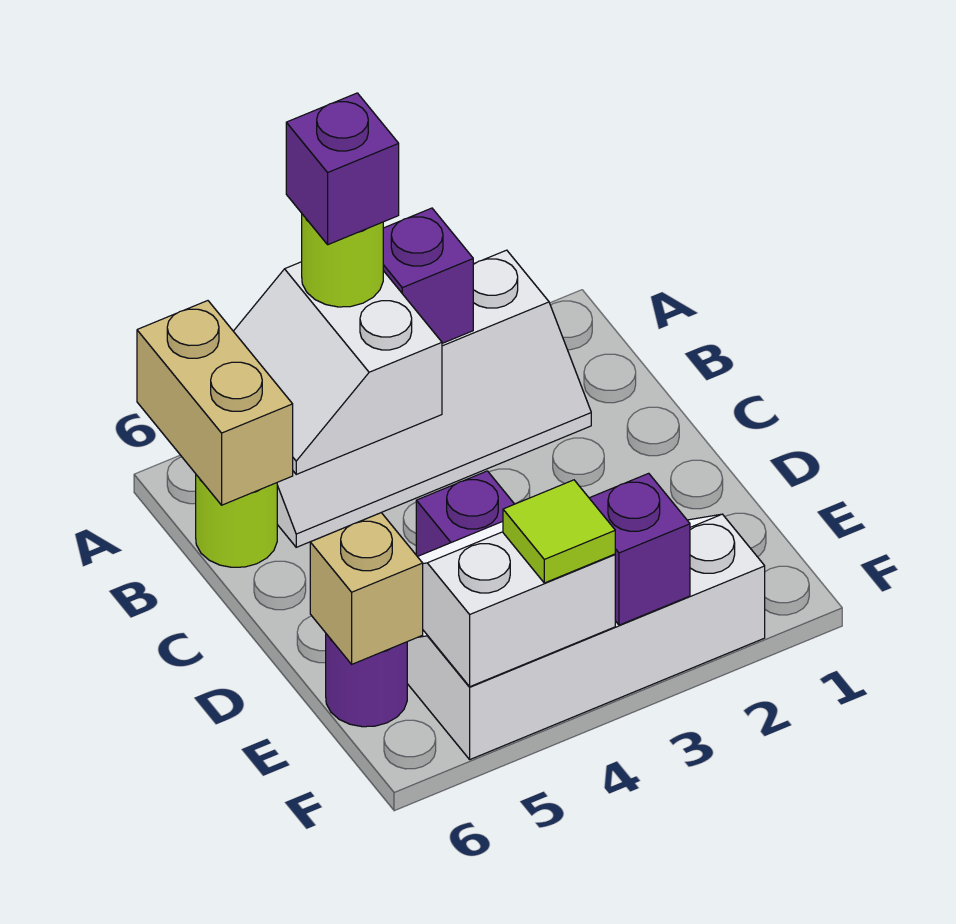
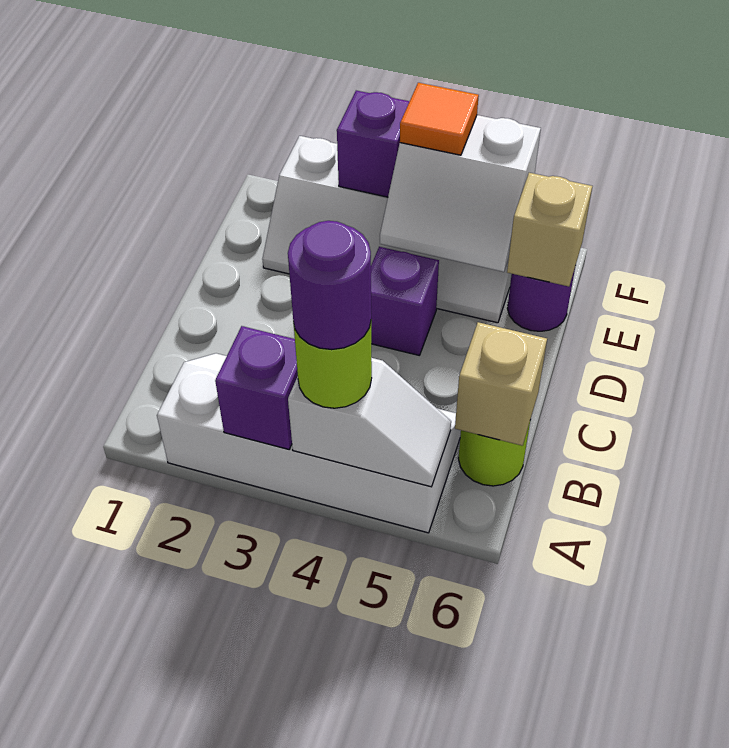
white slope A4:B5 level 2 top 4 -> white slope A4:A5 level 2 top 4
purple brick A4 level 4 -> purple round brick A4 level 4
tan brick A6:B6 level 2 -> tan brick B6 level 2
lime tile F4 level 3 -> orange tile F4 level 3

